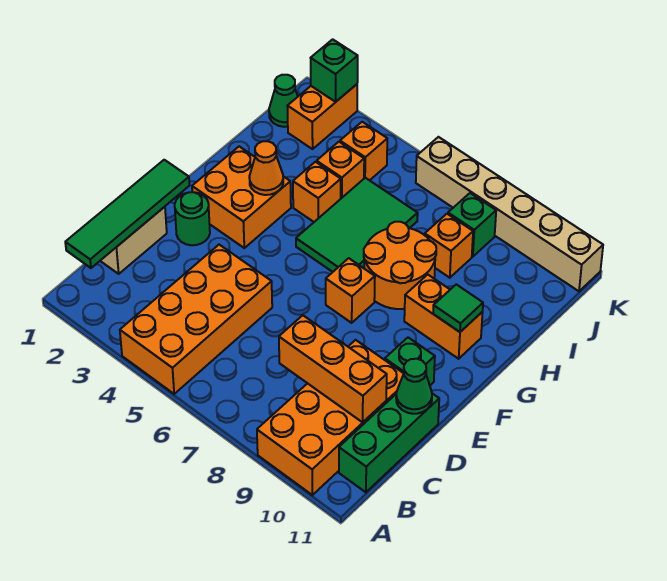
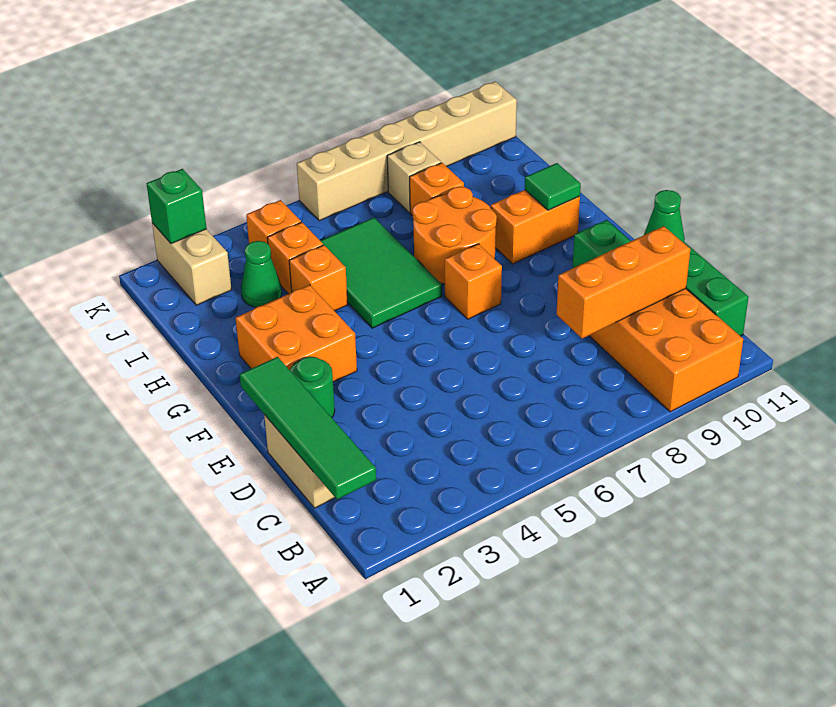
orange brick A4:D5 level 1 -> none
orange cone G3 level 2 -> none
green cone J1 level 1 -> green cone I3 level 1
orange brick J2:K2 level 1 -> tan brick J2:K2 level 1
green brick J8 level 1 -> tan brick J8 level 1

